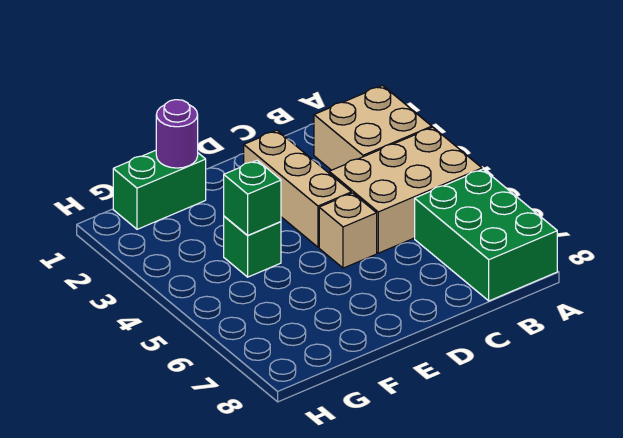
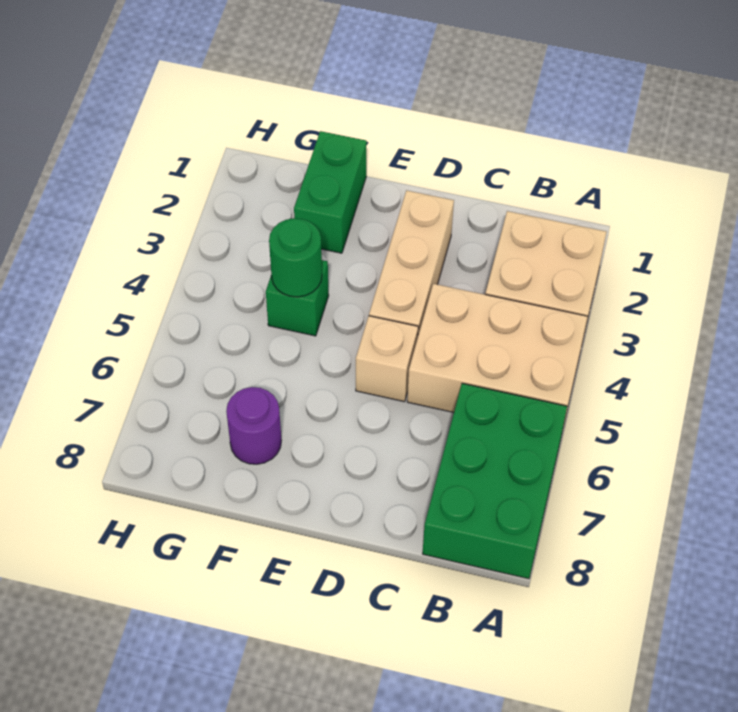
green brick F1:G1 level 1 -> green brick F1:F2 level 1
purple round brick F1 level 2 -> purple round brick F7 level 1
green brick F4 level 2 -> green round brick F4 level 2

